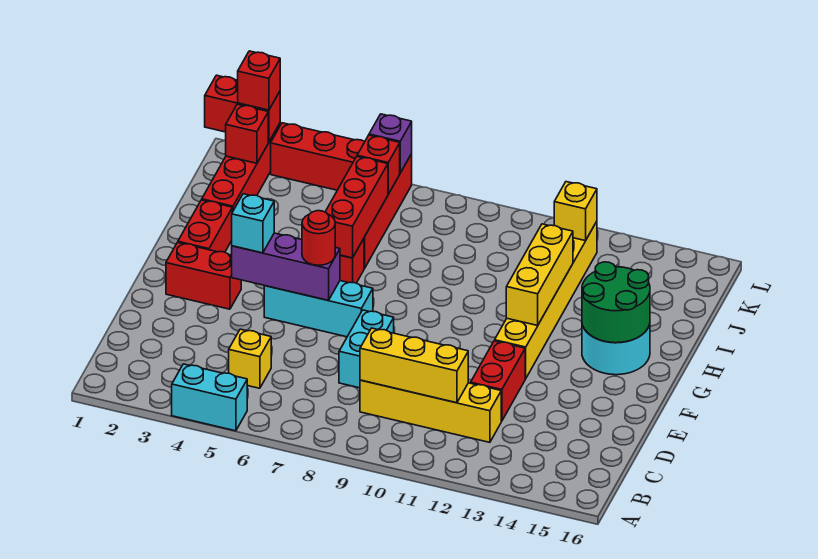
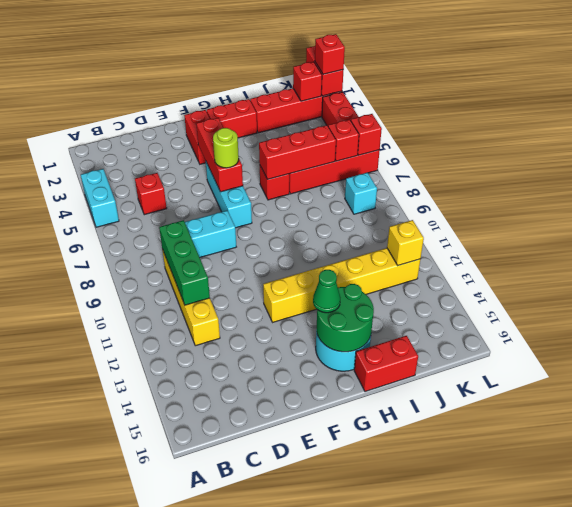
yellow brick C5 level 1 -> red brick C5 level 1
yellow brick C9:C11 level 2 -> green brick C9:C11 level 2
red brick D12:E12 level 1 -> red brick H16:I16 level 1
purple brick F4:F6 level 2 -> red brick F4:F6 level 2
cyan brick F4 level 3 -> cyan brick K8 level 1
red round brick F6 level 3 -> lime round brick F6 level 3
yellow brick G12:I12 level 2 -> none
none -> green cone G14 level 3
purple brick L6 level 2 -> red brick L6 level 2

